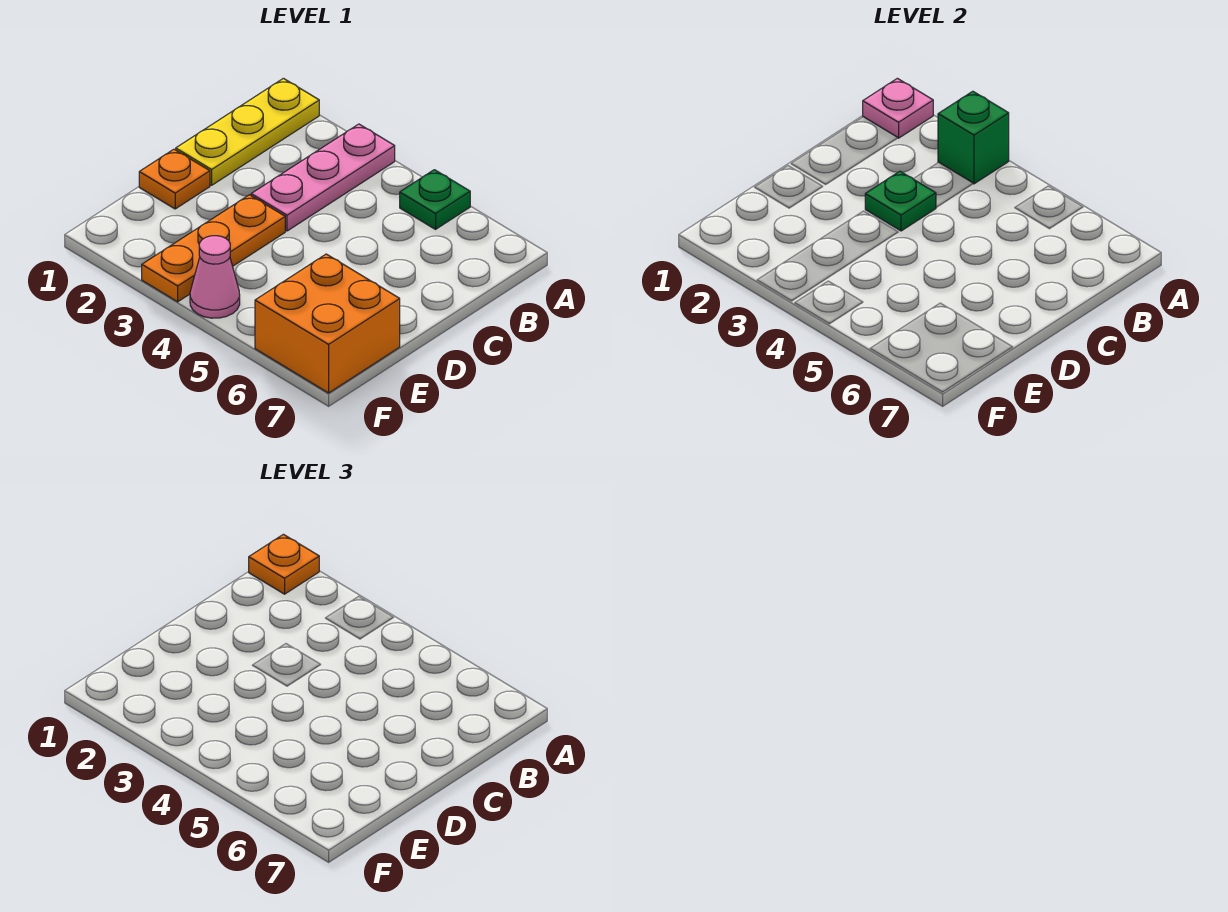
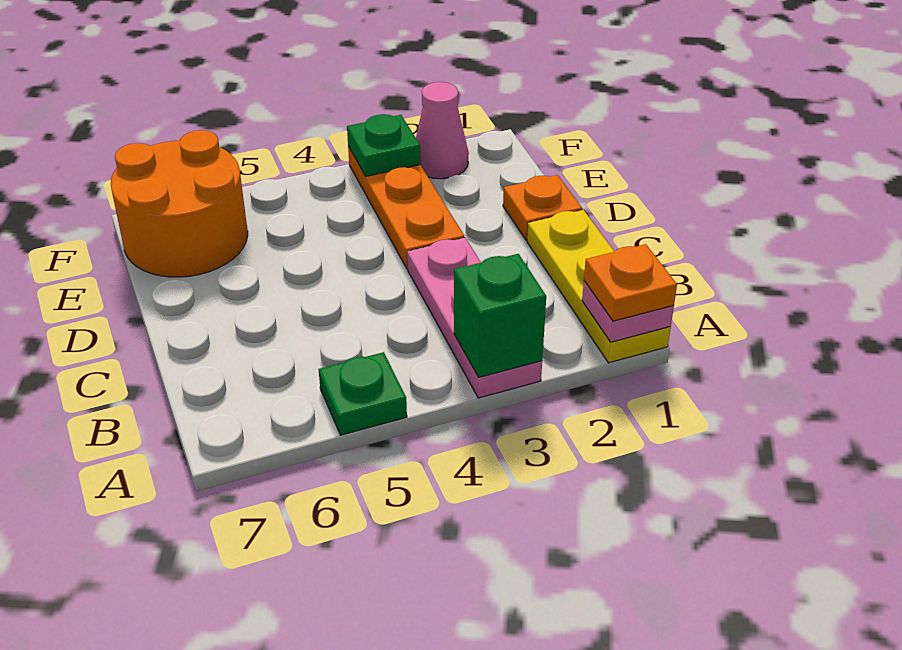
green plate C3 level 2 -> green plate F3 level 2
orange brick E6:F7 level 1 -> orange round brick E6:F7 level 1
pink cone F4 level 1 -> pink cone F2 level 1

